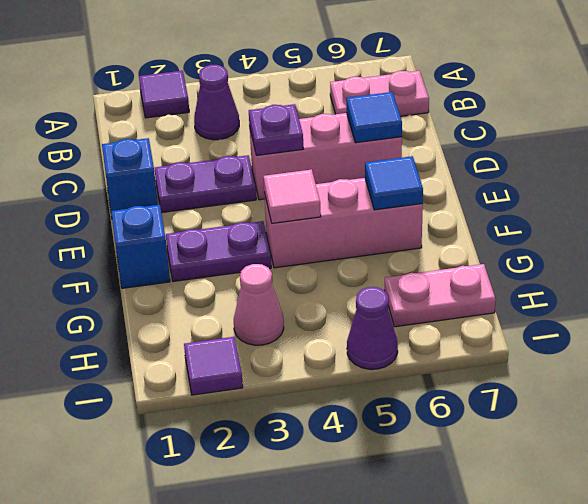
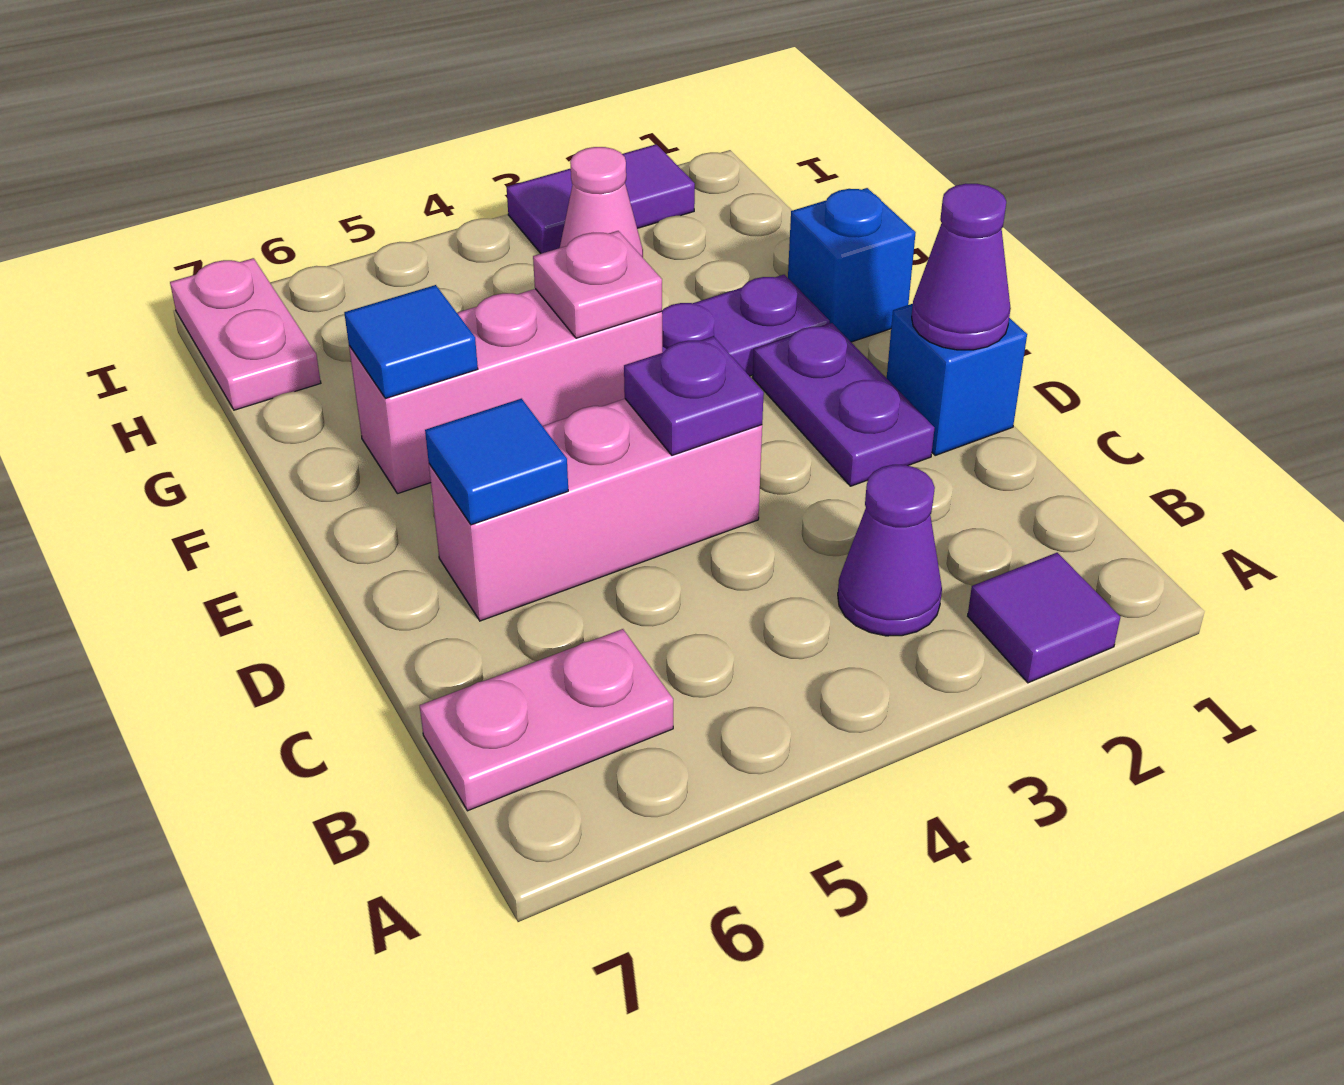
purple plate D2:D3 level 1 -> purple plate D2:E2 level 1
pink tile F4 level 2 -> pink plate F4 level 2
pink plate H6:H7 level 1 -> pink plate H7:I7 level 1
purple tile I2 level 1 -> purple tile I2:I3 level 1
purple cone I5 level 1 -> purple cone D1 level 2

